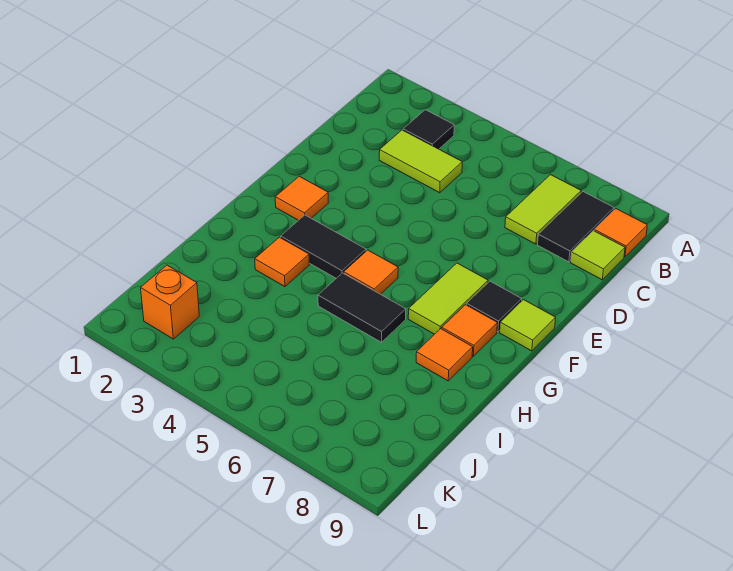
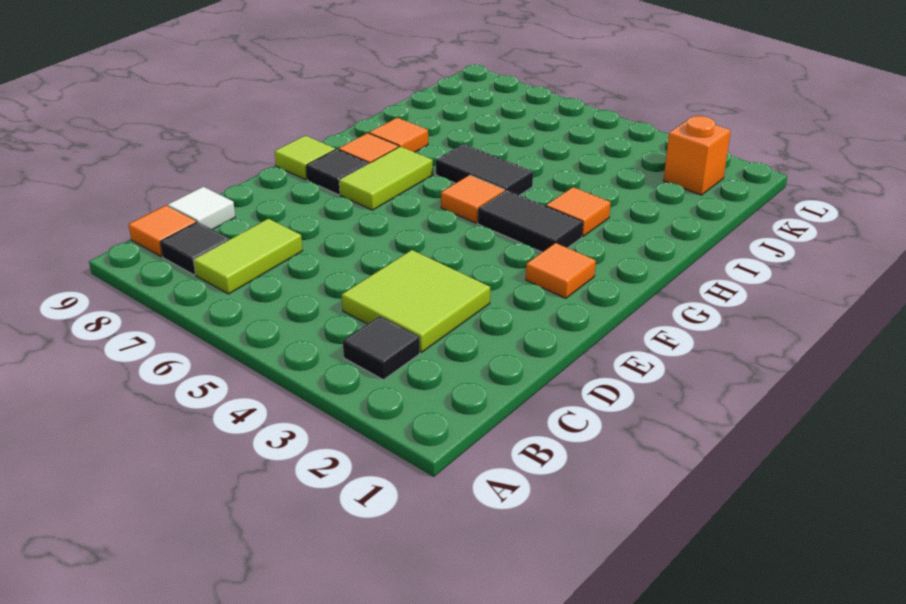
black tile B8:C8 level 1 -> black tile B8 level 1
lime tile C3:C4 level 1 -> lime tile C3:D4 level 1
lime tile C9 level 1 -> white tile C9 level 1

